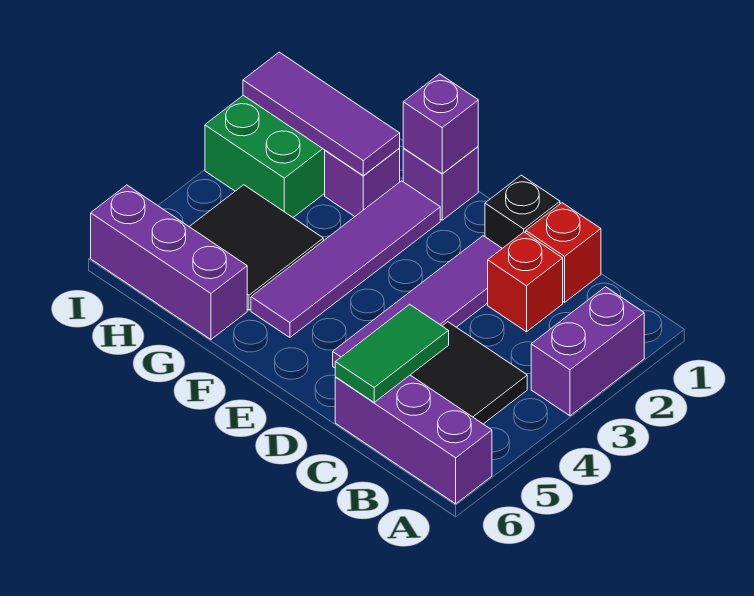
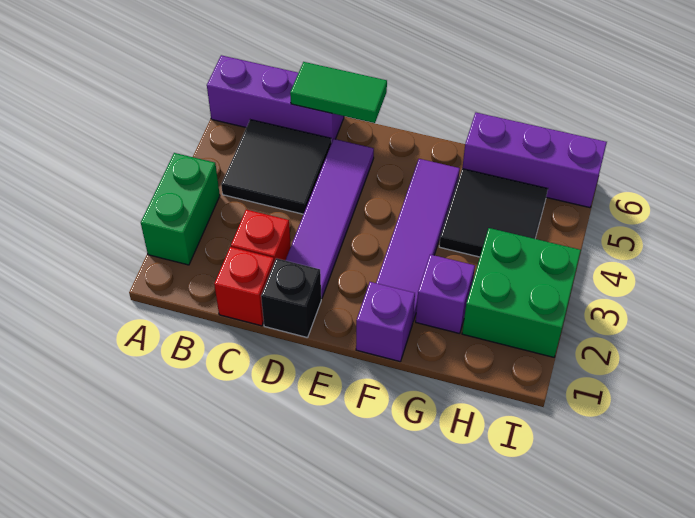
purple brick A2:A3 level 1 -> green brick A2:A3 level 1
green tile C5:C6 level 2 -> green tile C6:D6 level 2
purple brick F1 level 2 -> none
purple tile G2:I2 level 2 -> none

